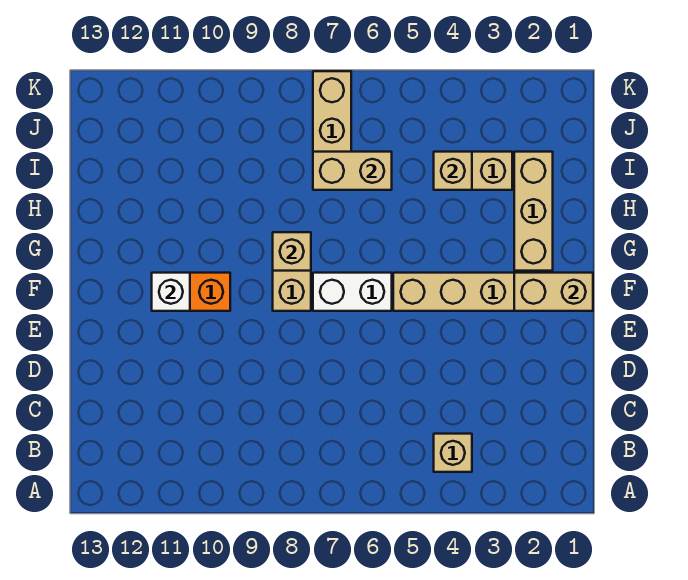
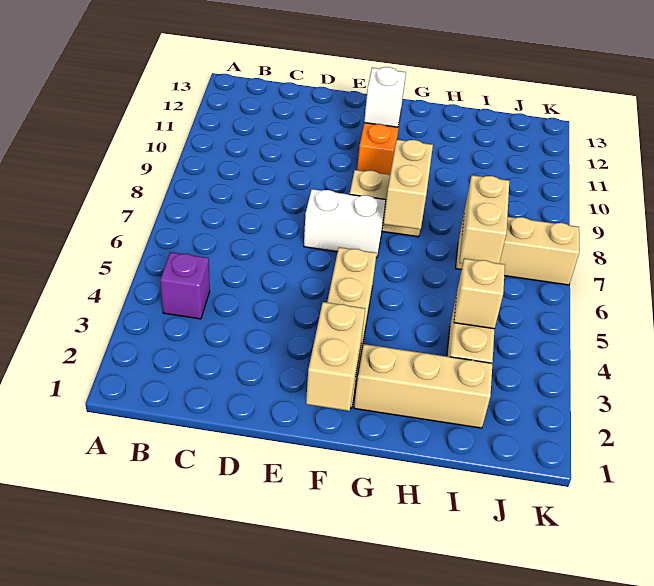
tan brick B4 level 1 -> purple brick B4 level 1
white brick F6:F7 level 1 -> white brick E7:F7 level 1
tan brick G8 level 2 -> tan brick G7:G8 level 2

